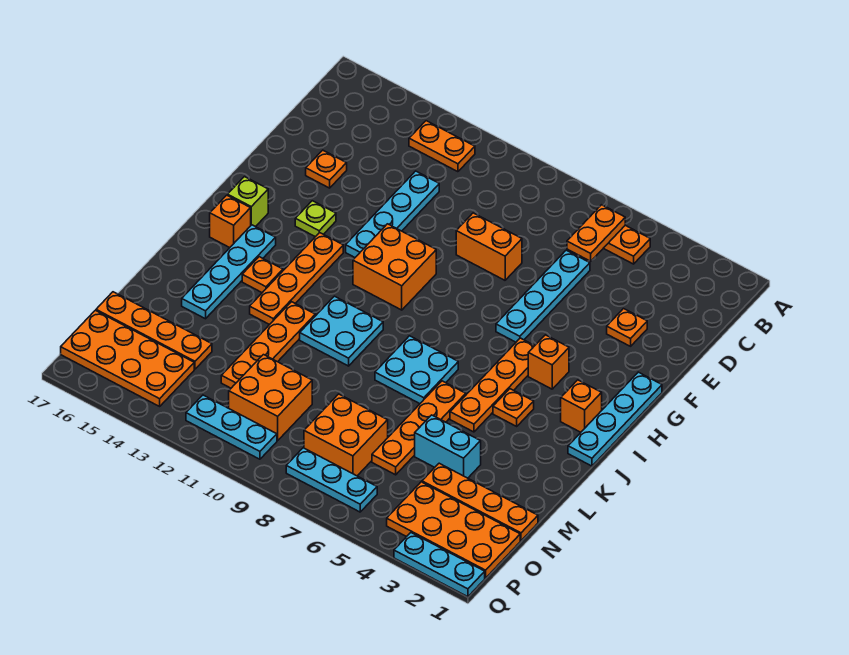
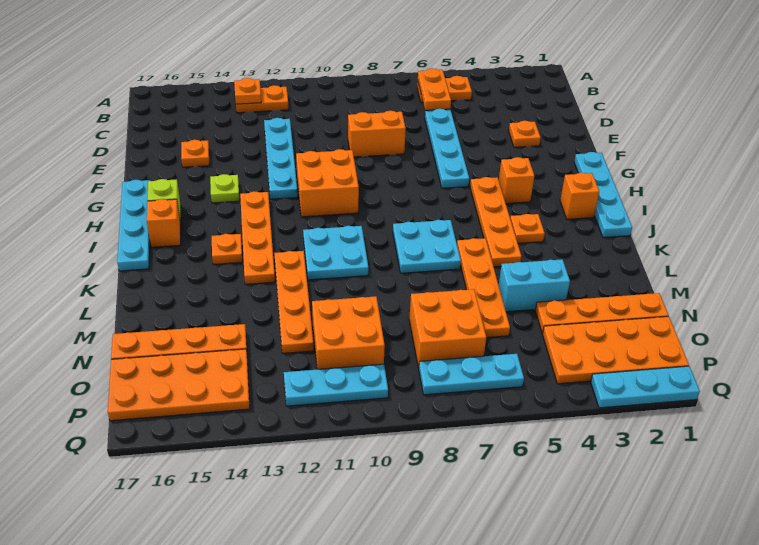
none -> orange plate B13 level 2
cyan plate I15:L15 level 1 -> cyan plate G17:J17 level 1

